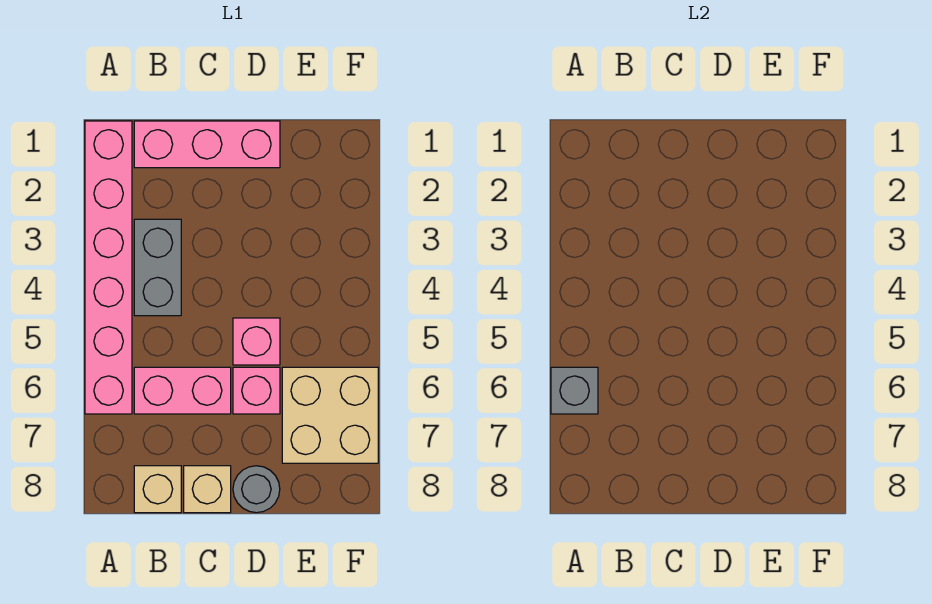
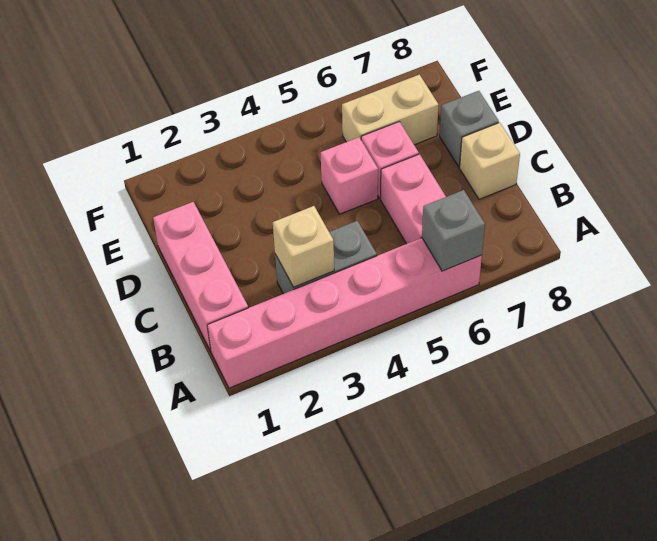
tan brick B8 level 1 -> tan brick B3 level 2
grey round brick D8 level 1 -> grey brick D8 level 1
tan brick E6:F7 level 1 -> tan brick E6:E7 level 1

